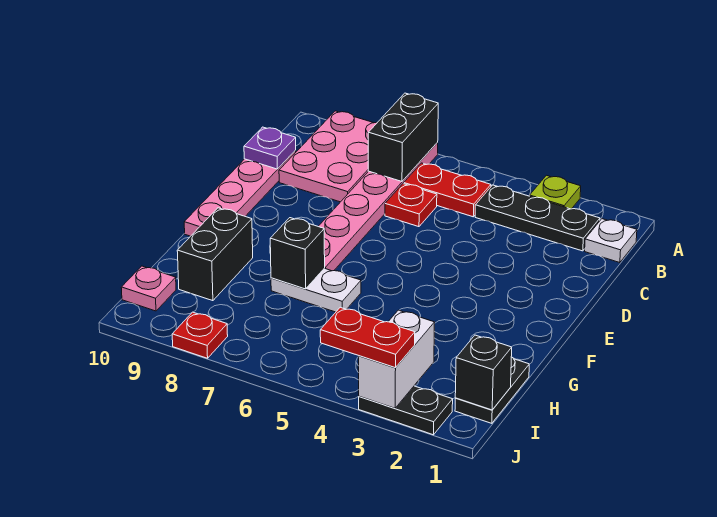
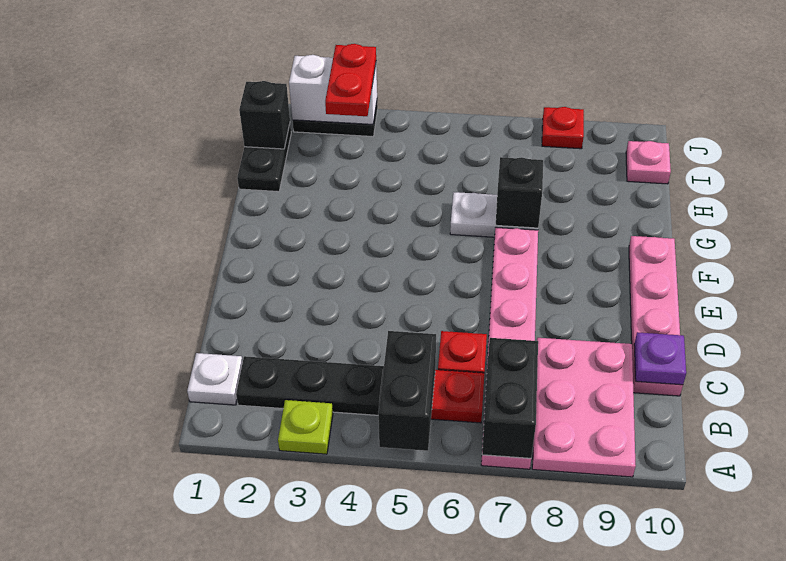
black brick G9:H9 level 1 -> black brick A5:B5 level 2
white brick I3:J3 level 2 -> white brick J2:J3 level 2
red plate J3:J4 level 3 -> red plate I3:J3 level 3

